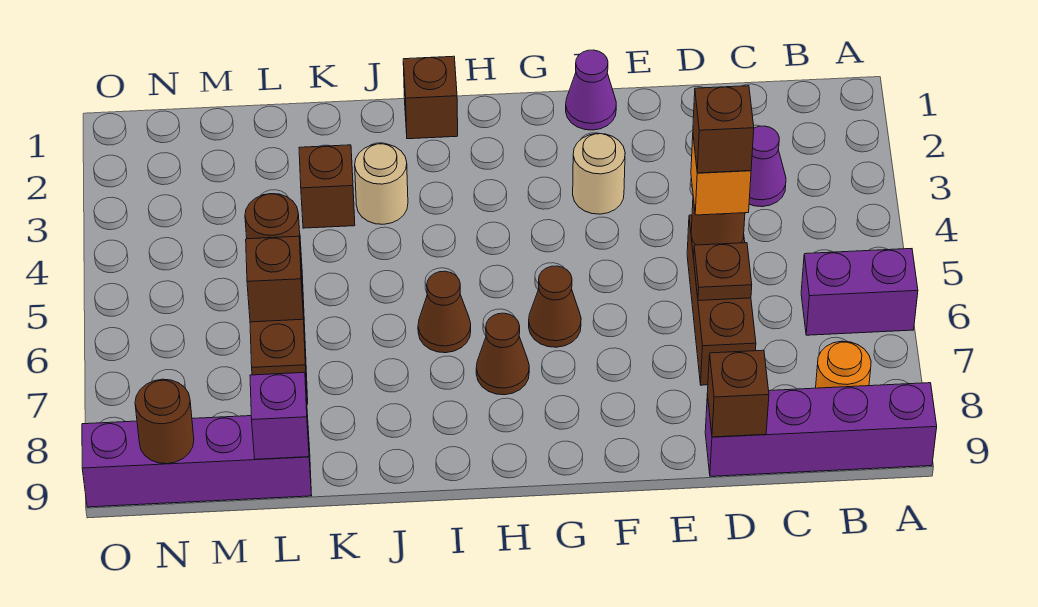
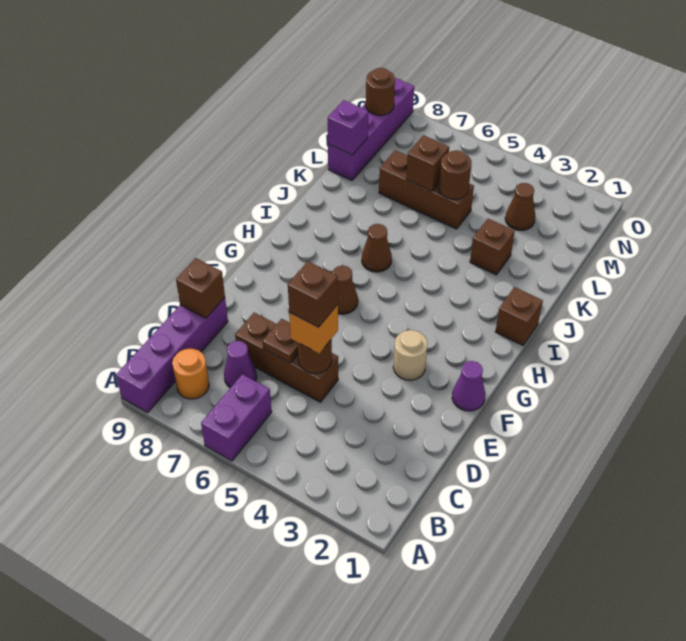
purple cone C3 level 1 -> purple cone C7 level 1
brown cone H7 level 1 -> brown cone M3 level 1
tan round brick J3 level 1 -> none

